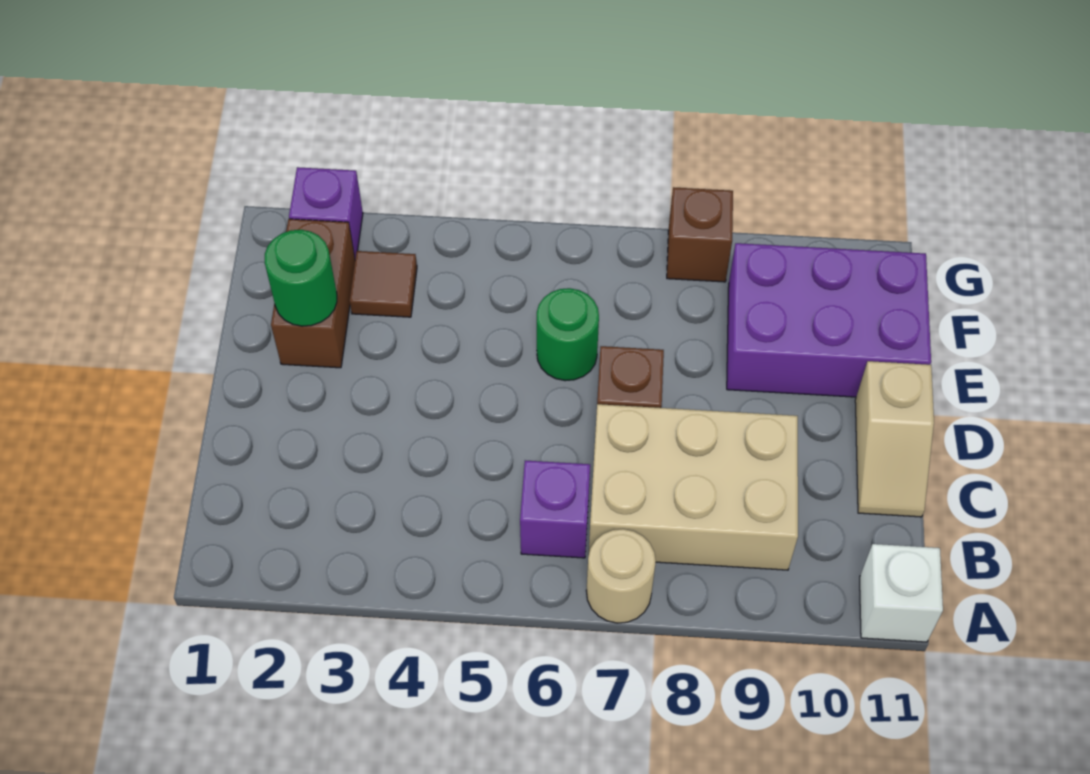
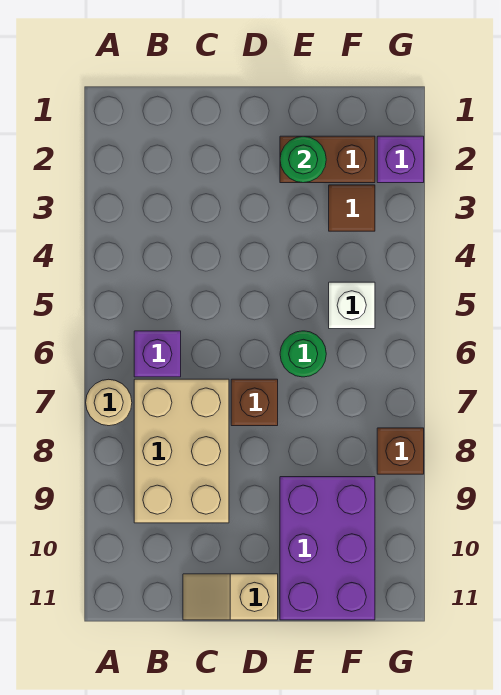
white brick A11 level 1 -> white brick F5 level 1

